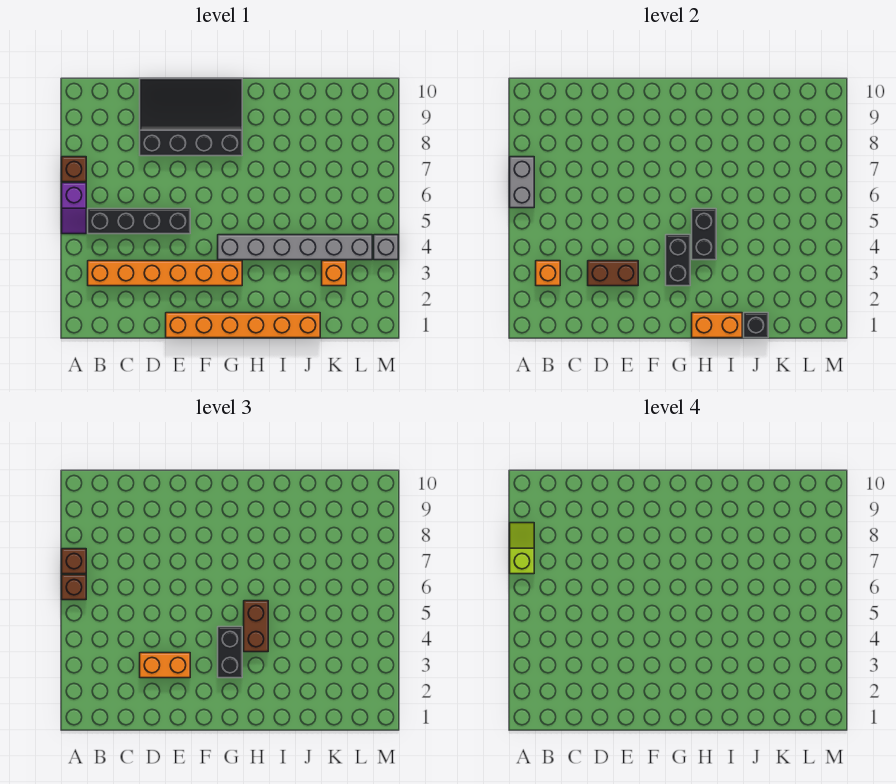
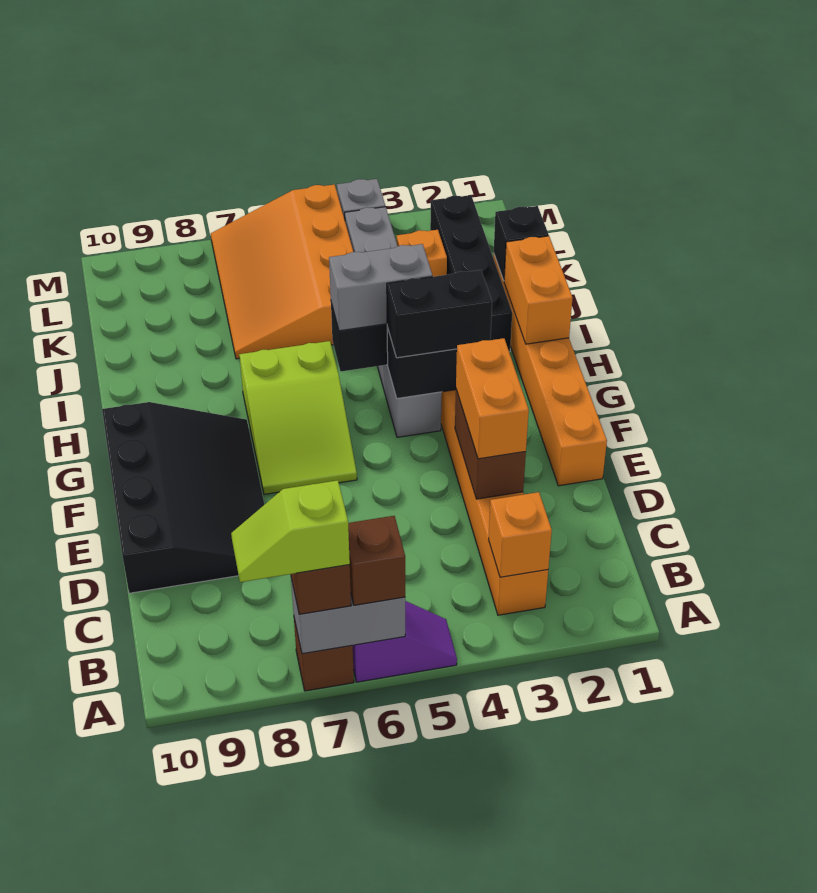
black brick B5:E5 level 1 -> black brick I2:L2 level 1
black slope D8:G10 level 1 top 8 -> black slope D8:G10 level 1 top 10
none -> lime slope F6:H7 level 1 top H
brown brick H4:H5 level 3 -> grey brick H4:H5 level 3
none -> orange slope J5:M7 level 1 top 5

